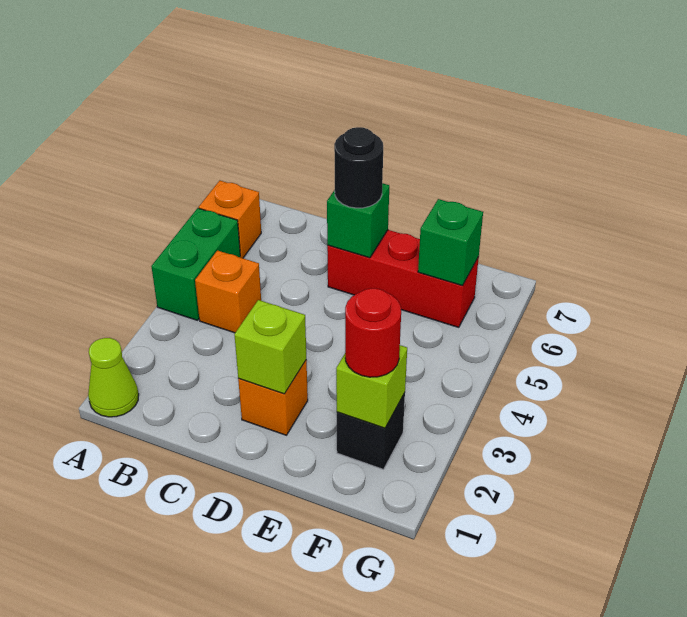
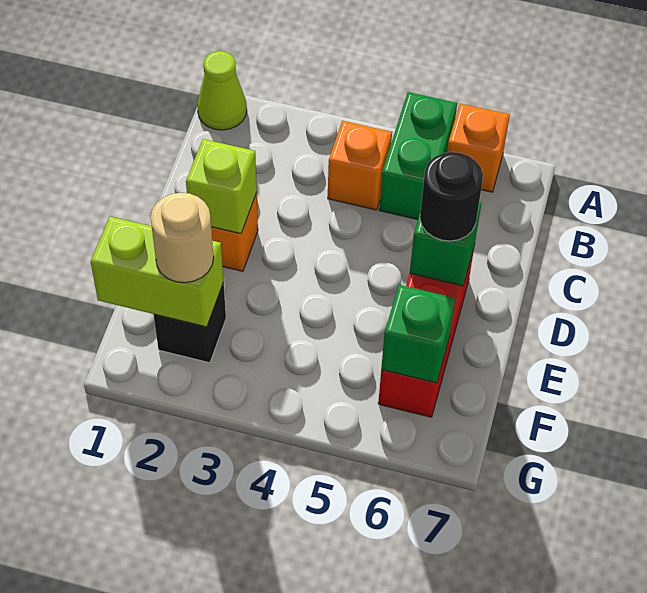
green brick A4:A5 level 1 -> green brick A5:B5 level 1
lime brick F2 level 2 -> lime brick F1:F2 level 2
red round brick F2 level 3 -> tan round brick F2 level 3

